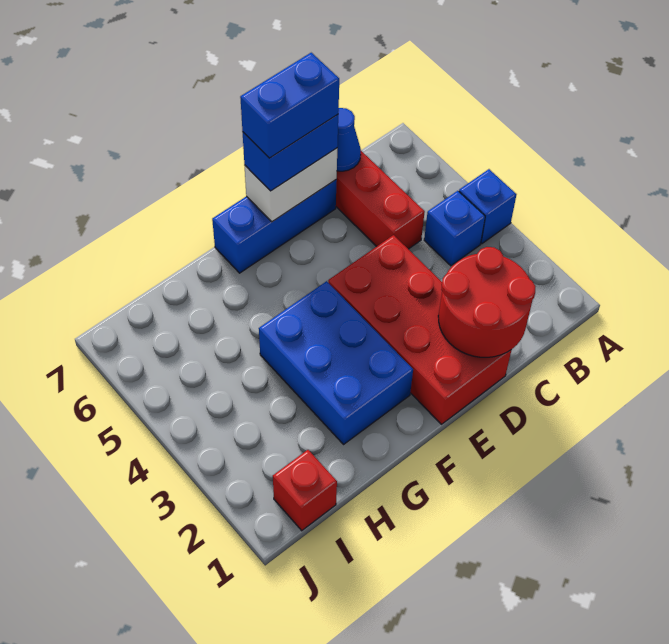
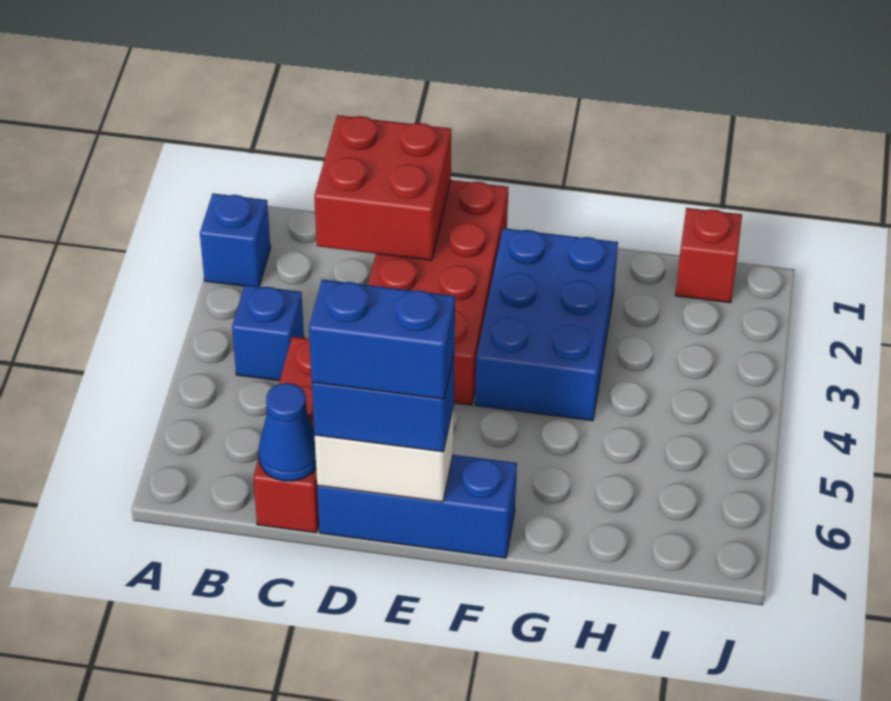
blue brick A4 level 1 -> blue brick A2 level 1
red round brick C1:D2 level 2 -> red brick C1:D2 level 2

